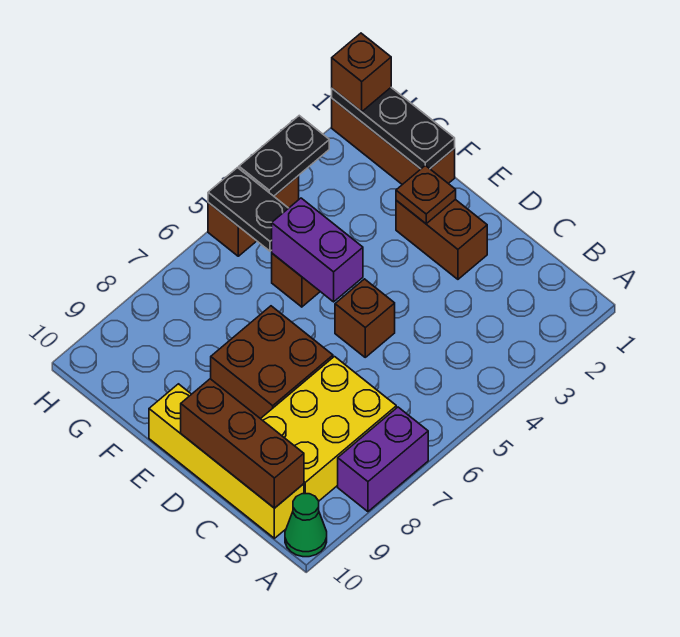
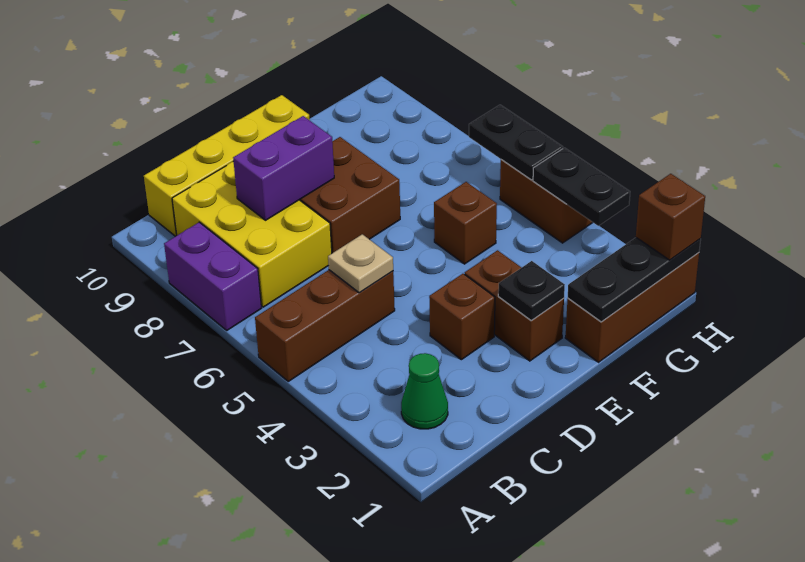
green cone A10 level 1 -> green cone B2 level 1
brown brick B10:D10 level 2 -> brown brick A5:C5 level 1
none -> tan plate C5 level 2
brown brick D2:E2 level 1 -> brown brick E2:E3 level 1
brown brick D5 level 1 -> brown brick D3 level 1
brown plate E2 level 2 -> black plate E2 level 2
purple brick E5:F5 level 2 -> purple brick C8:D8 level 2
black plate G5:H5 level 2 -> black plate H5:H6 level 2

